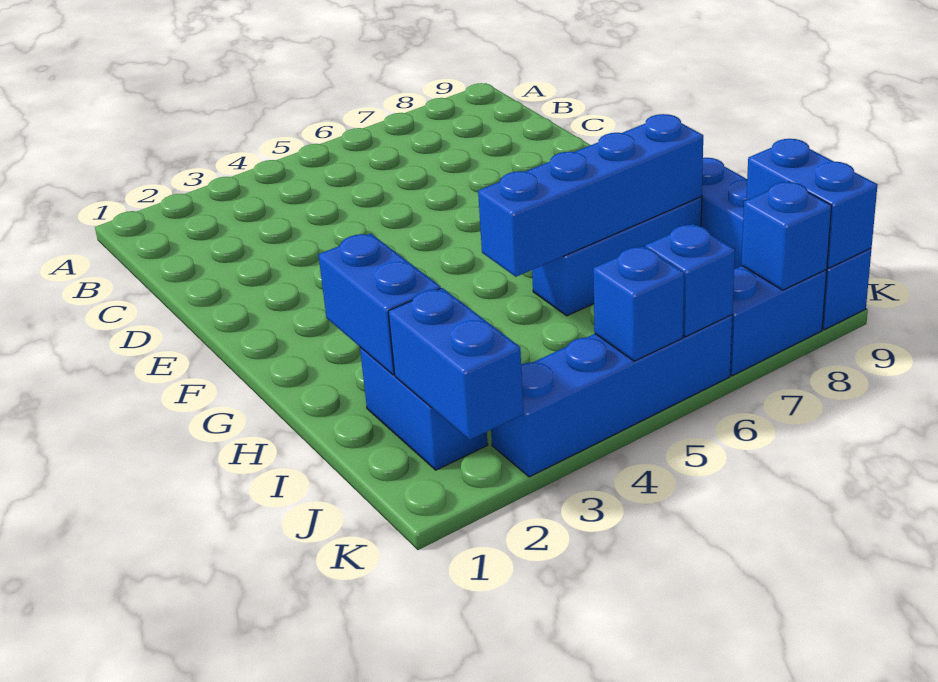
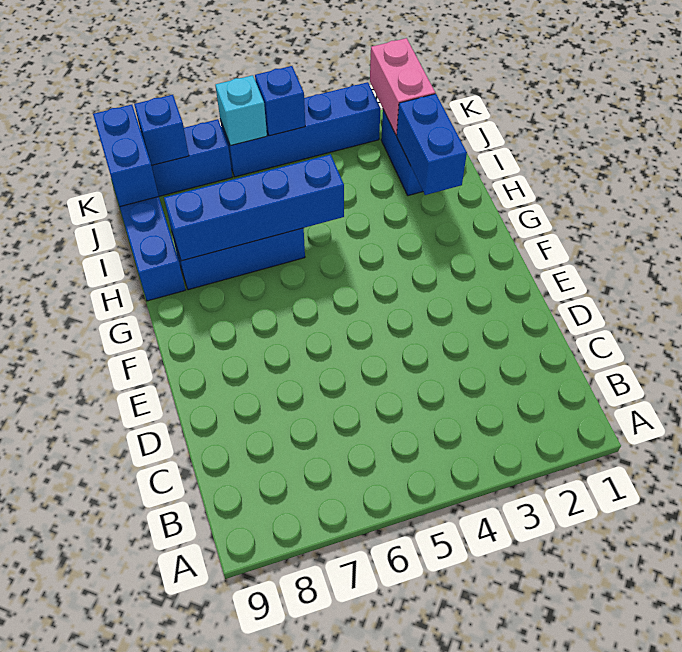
blue brick J2:K2 level 2 -> pink brick J2:K2 level 2
blue brick K6 level 2 -> cyan brick K6 level 2

